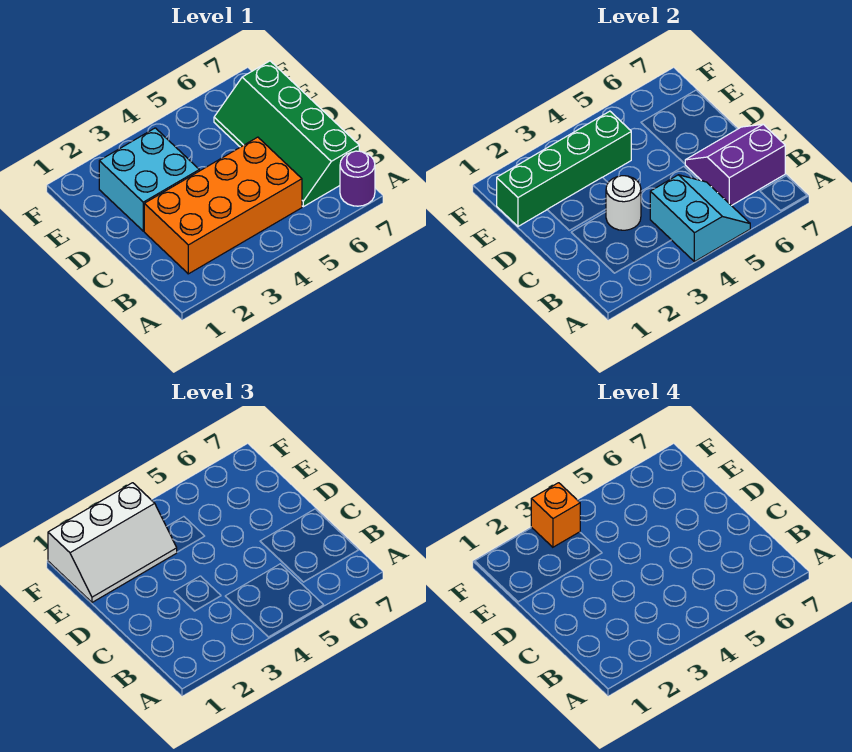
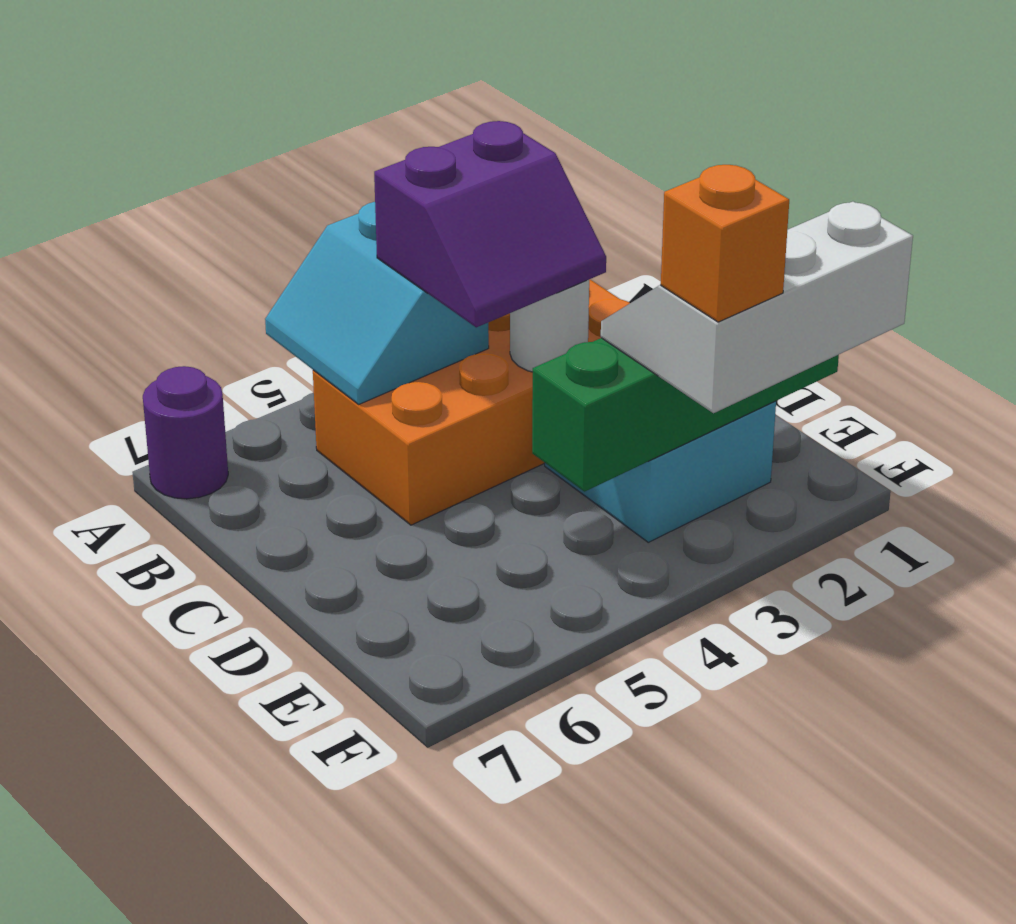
green slope B6:E7 level 1 top 7 -> none
purple slope B6:C7 level 2 top B -> purple slope B3:C4 level 3 top B

